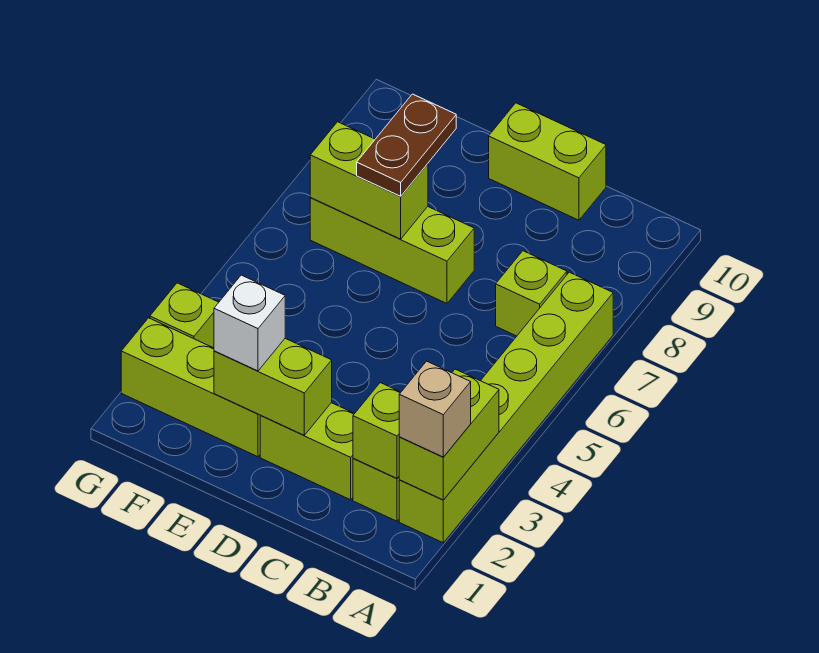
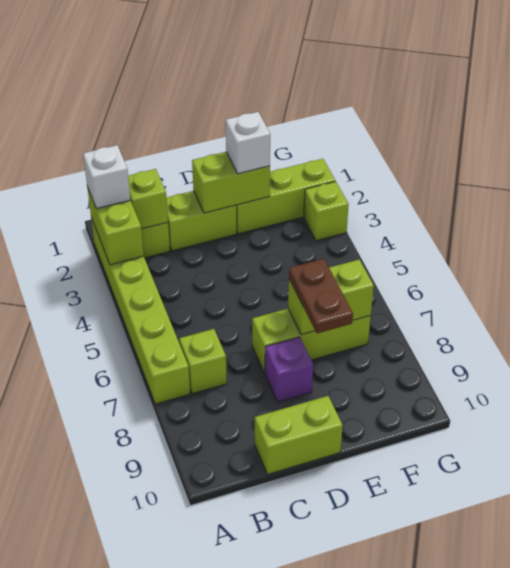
tan brick A2 level 3 -> white brick A2 level 3
none -> purple brick D8 level 1

